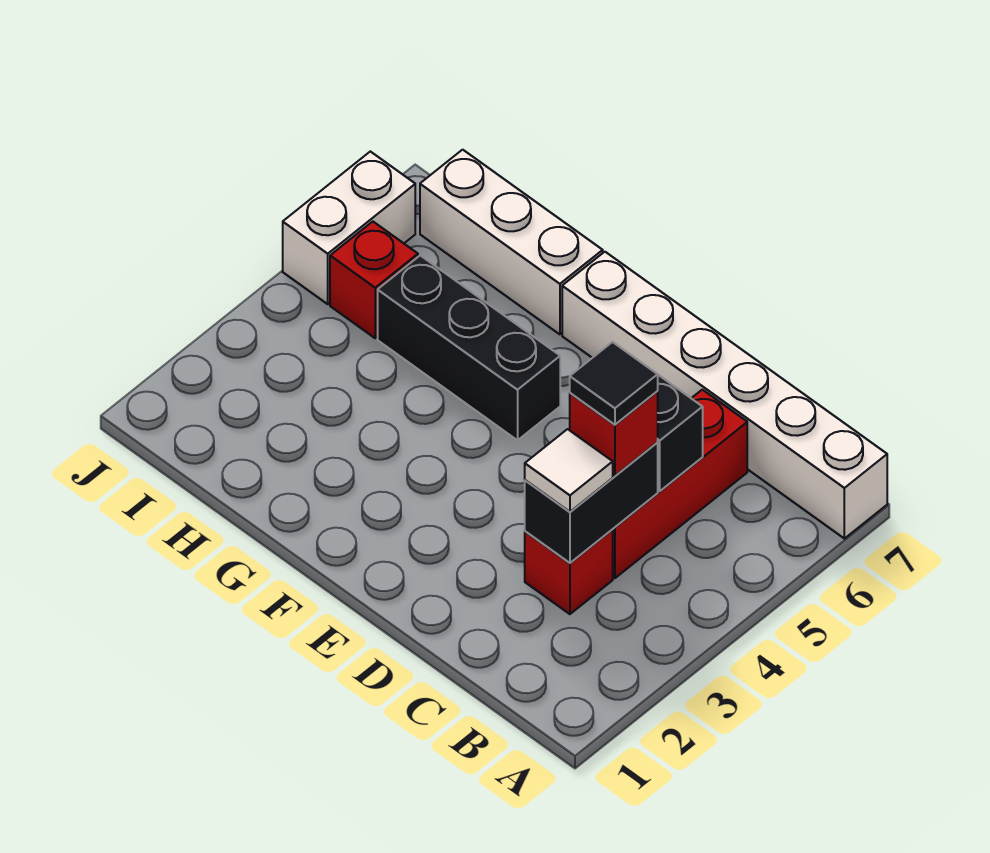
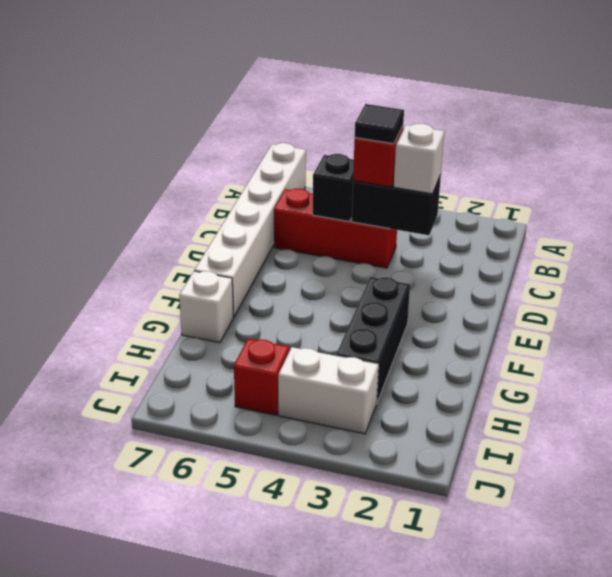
red brick C3 level 1 -> none
white tile C3 level 3 -> white brick C3 level 3
black brick F5:H5 level 1 -> black brick F3:H3 level 1
white brick G7:I7 level 1 -> white brick G7 level 1
white brick J5:J6 level 1 -> white brick I3:I4 level 1

